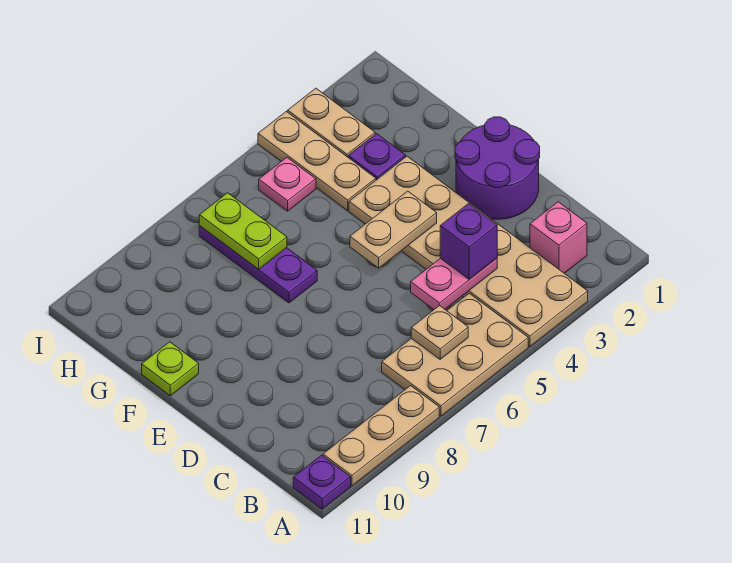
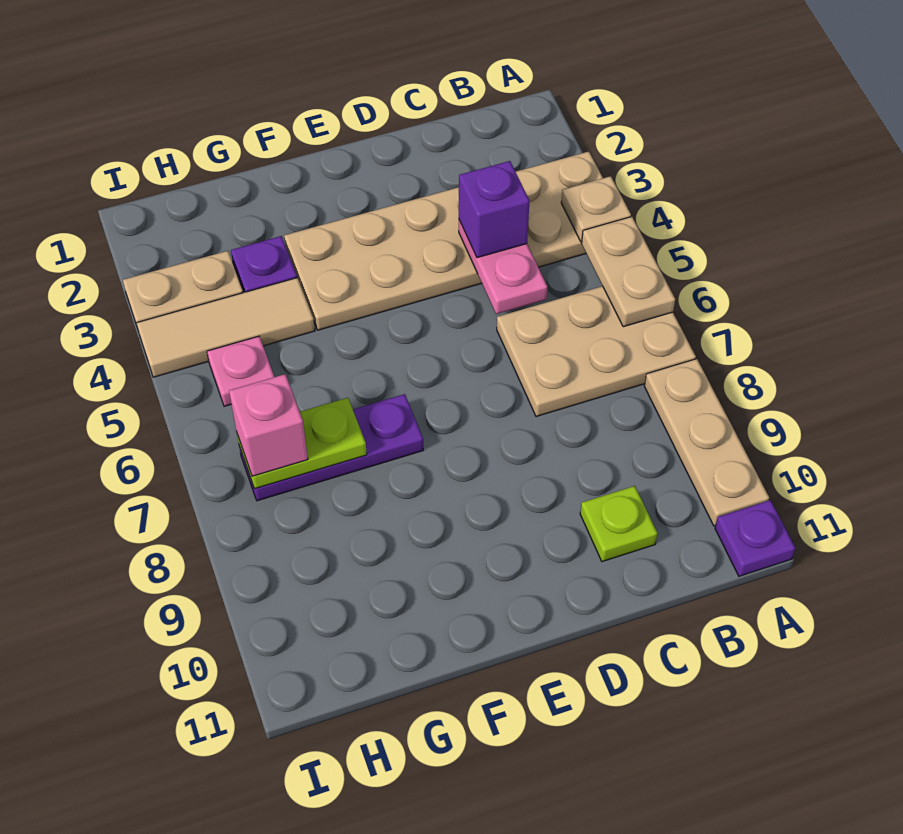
tan plate A5:B7 level 1 -> tan plate A6:C7 level 1
pink brick B2 level 1 -> pink brick H7 level 3
tan plate B6 level 2 -> tan plate A4 level 2
purple round brick D1:E2 level 1 -> none
tan plate E4:E5 level 2 -> tan plate A5:A6 level 2
lime plate F11 level 1 -> lime plate C10 level 1
tan plate G4:I4 level 1 -> tan tile G4:I4 level 1

